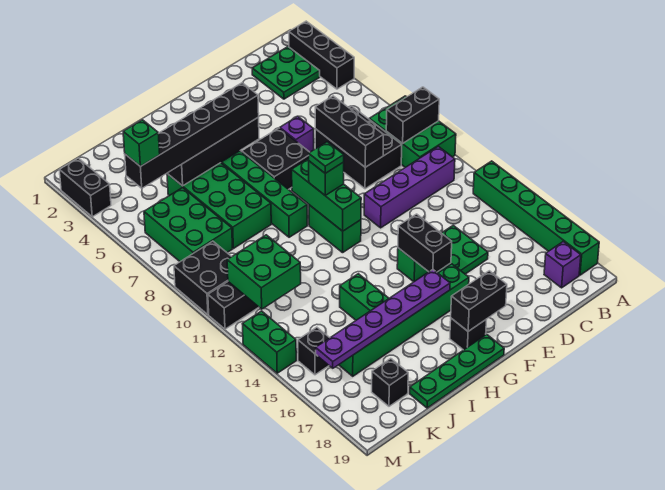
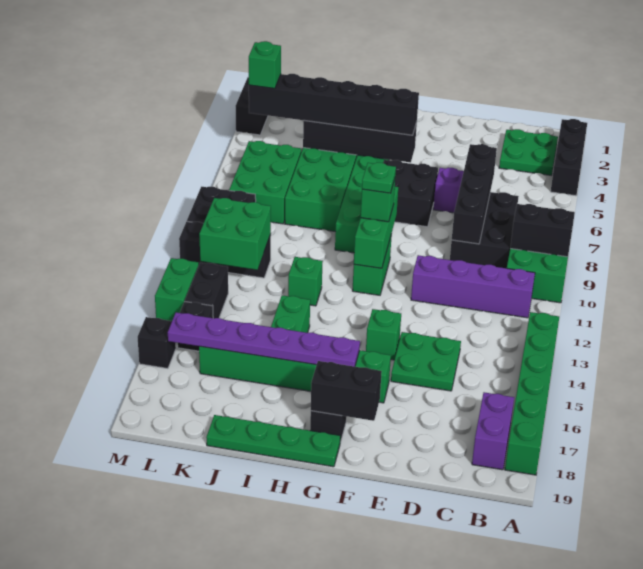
purple brick B18 level 1 -> purple brick B17:B18 level 1
black brick D7:D9 level 2 -> black brick D6:D9 level 2
black brick F14:F15 level 2 -> black brick L13:L14 level 1
none -> green brick I12 level 1
black brick K18 level 1 -> black brick M16 level 1

